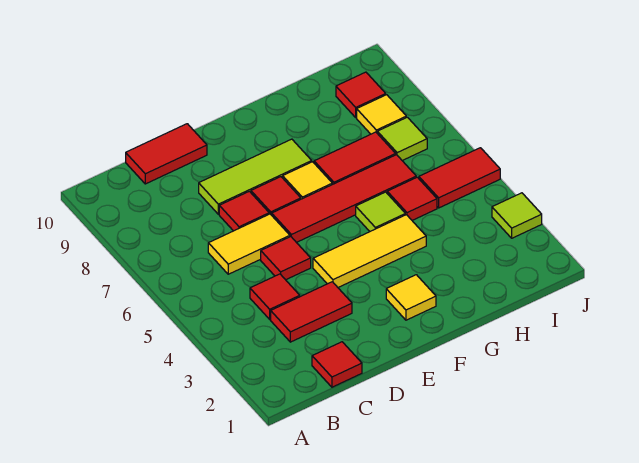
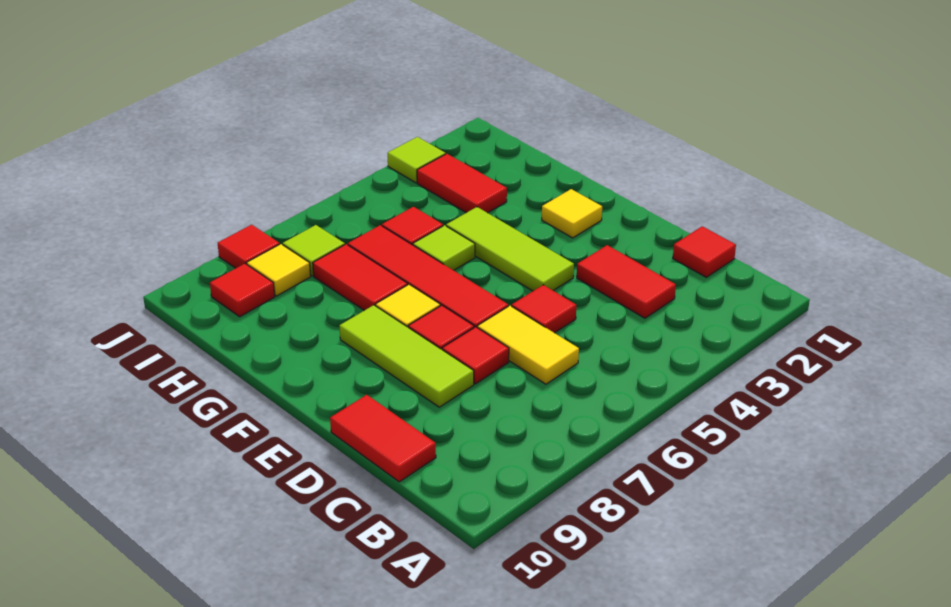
red tile C4 level 1 -> red tile J8 level 1
yellow tile E4:G4 level 1 -> lime tile E4:G4 level 1
red tile I5:J5 level 1 -> red tile H3:I3 level 1

